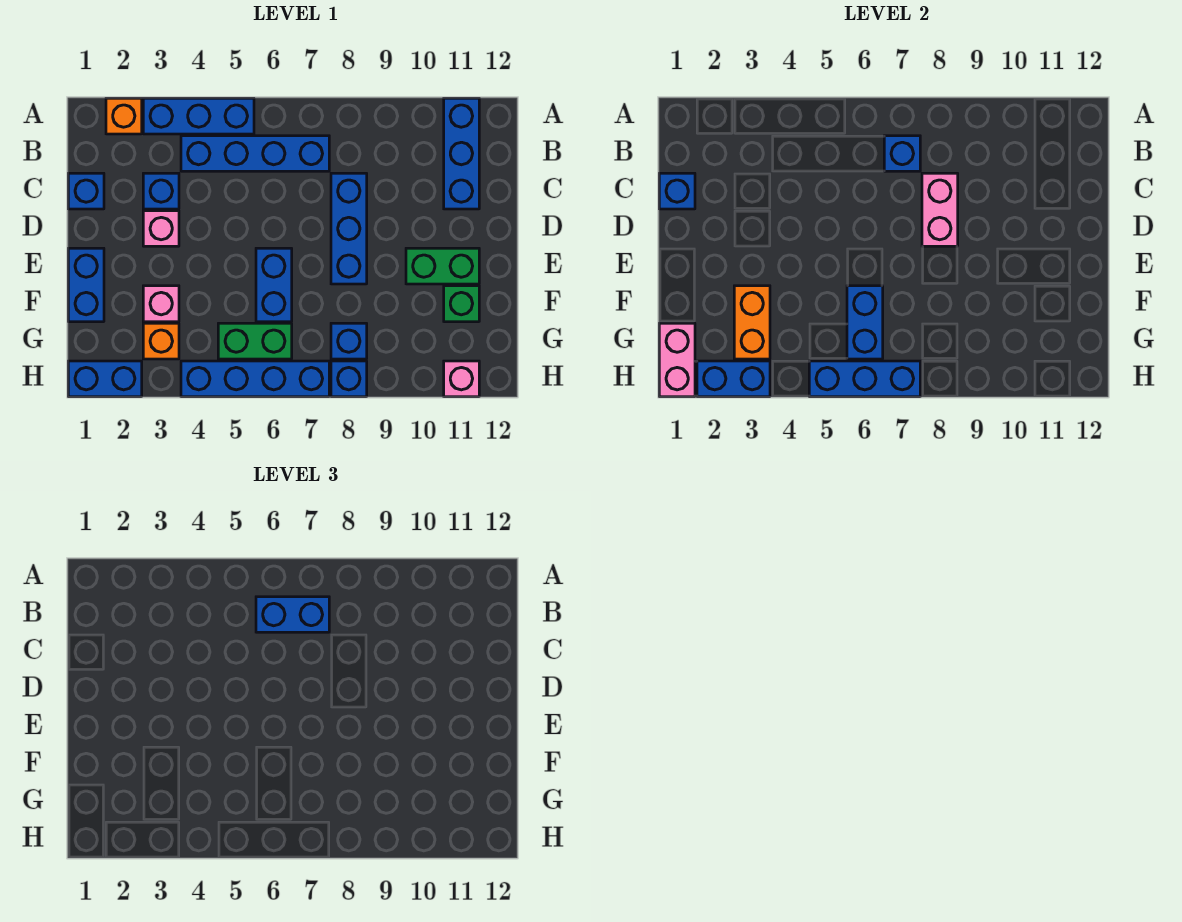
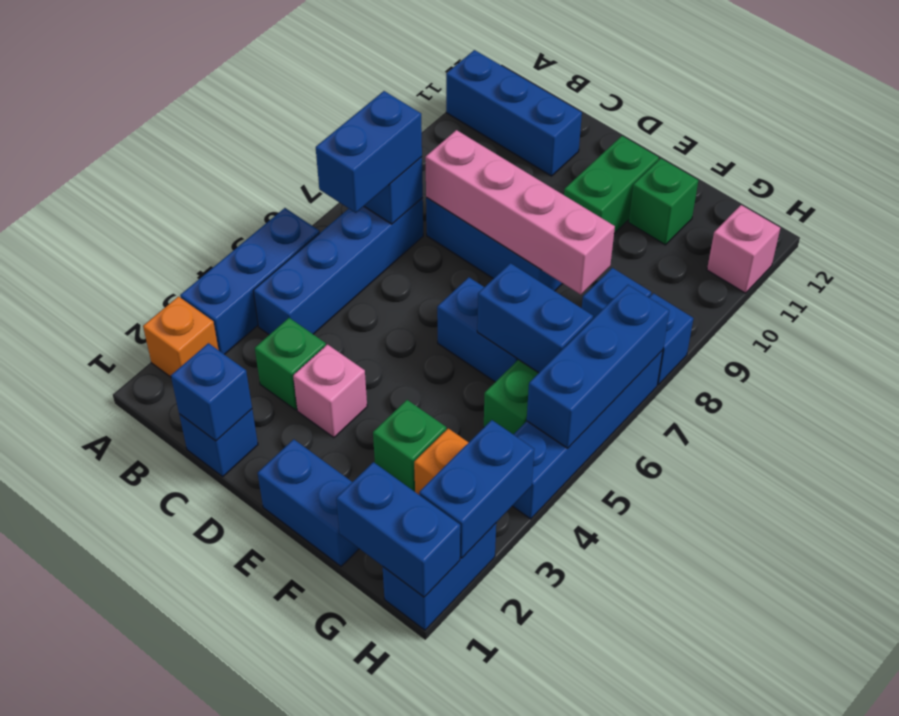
blue brick C3 level 1 -> green brick C3 level 1
pink brick C8:D8 level 2 -> pink brick C8:F8 level 2
pink brick F3 level 1 -> green brick F3 level 1
orange brick F3:G3 level 2 -> none
pink brick G1:H1 level 2 -> blue brick G1:H1 level 2

